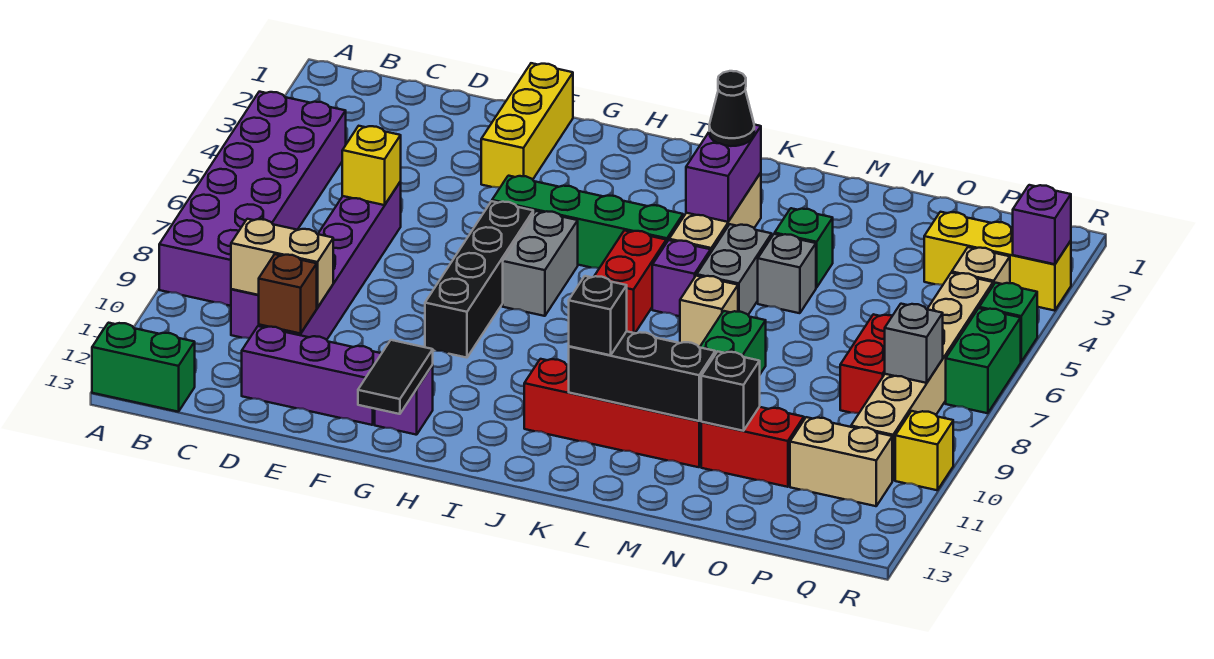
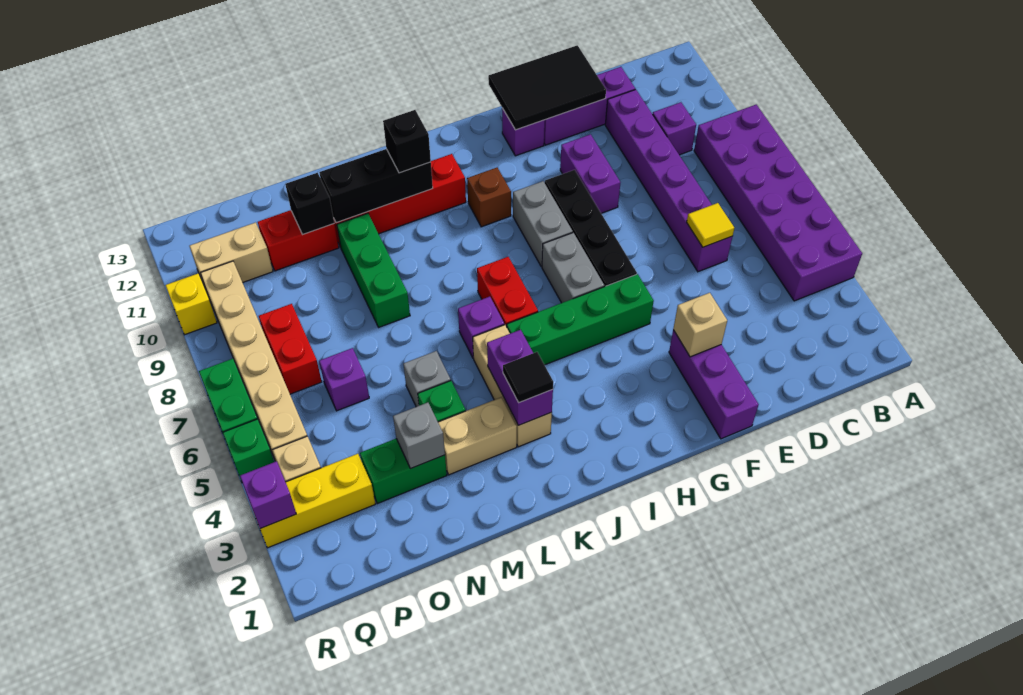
green brick A13:B13 level 1 -> green brick N3:O3 level 1
tan brick C10:D10 level 2 -> tan brick L3:M3 level 1
yellow brick D6 level 2 -> yellow tile D6 level 2
brown brick D11 level 2 -> brown brick I10 level 1
yellow brick F1:F3 level 1 -> purple brick F1:F3 level 1
none -> purple brick F9:F10 level 1
black tile G12:G13 level 2 -> black tile E12:G13 level 2
black cone K3 level 3 -> black tile K3 level 3
grey brick L5:L6 level 1 -> grey brick H8:H9 level 1
tan brick L7 level 1 -> tan brick F3 level 2
none -> purple brick O6 level 1
grey brick Q8 level 2 -> grey brick N3 level 2

